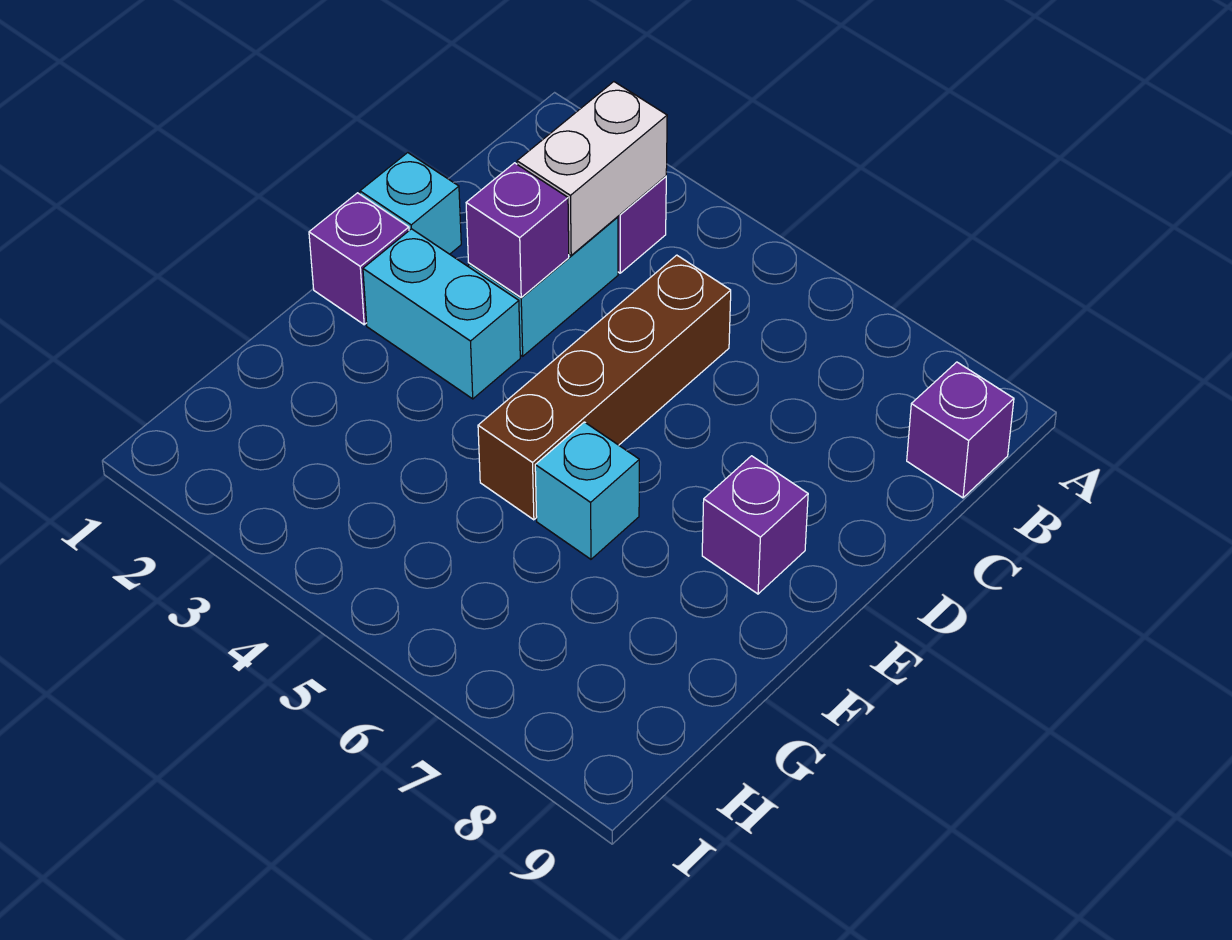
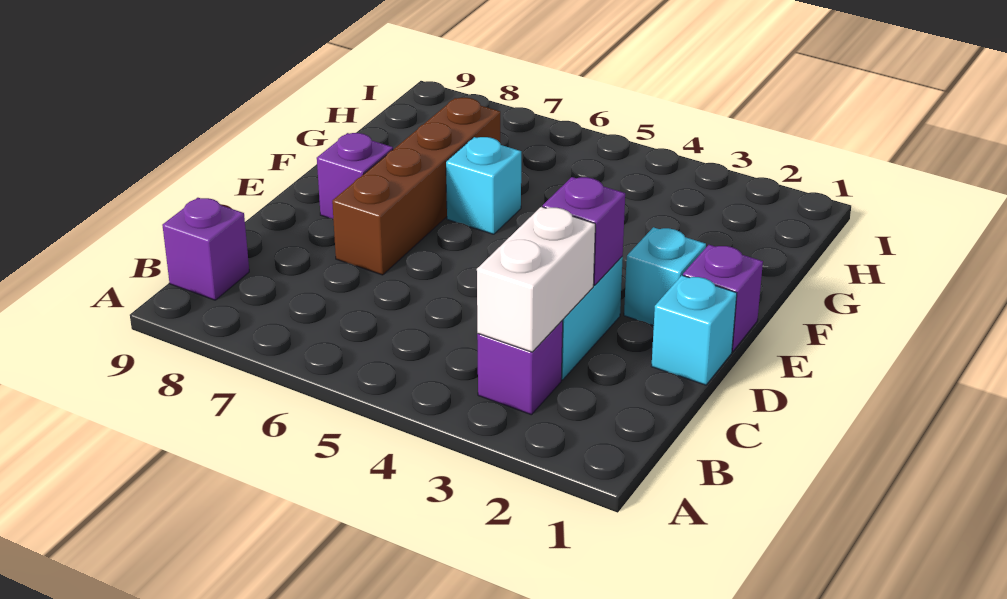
brown brick C5:F5 level 1 -> brown brick D7:G7 level 1
cyan brick E2:E3 level 1 -> cyan brick E2 level 1

